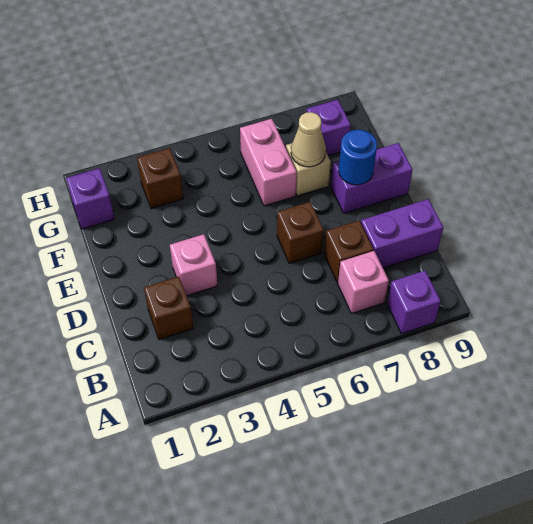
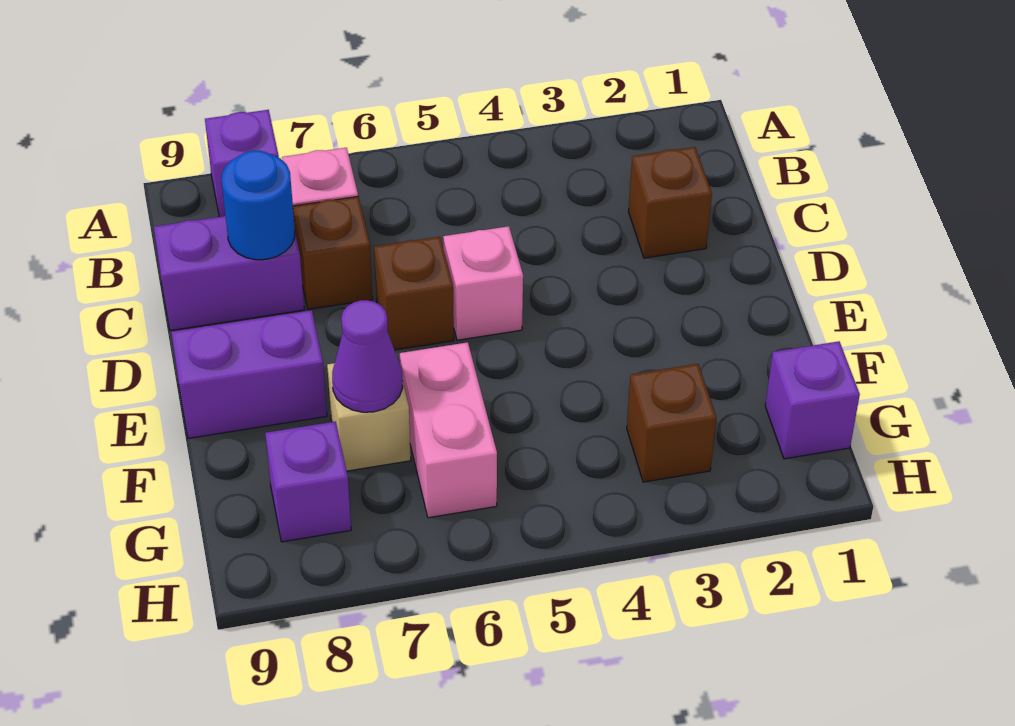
pink brick D3 level 1 -> pink brick D5 level 1
blue round brick E8 level 2 -> blue round brick C8 level 2
tan cone F7 level 2 -> purple cone F7 level 2

